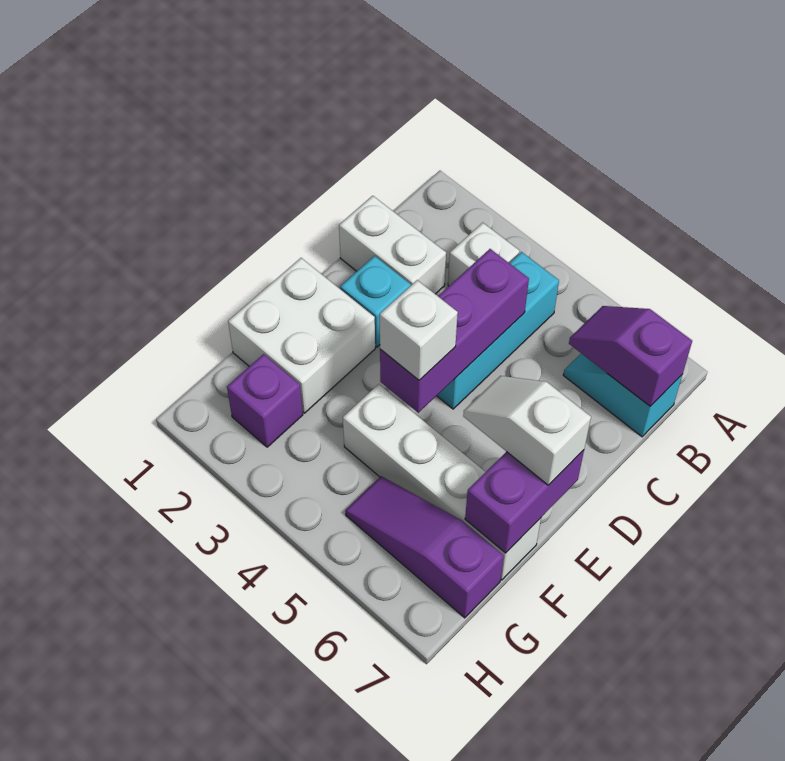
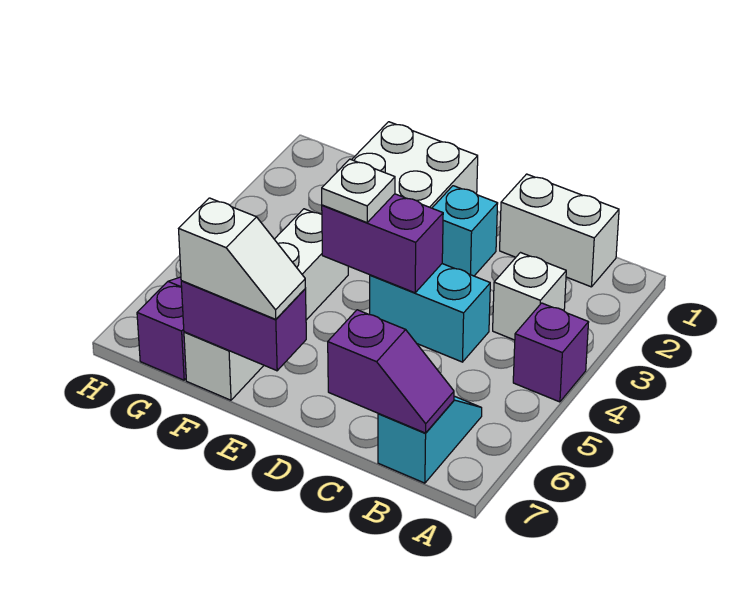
cyan brick B4:D4 level 1 -> cyan brick C4:D4 level 1
purple slope B6:B7 level 2 top 7 -> purple slope B7:C7 level 2 top C
white brick C1:C2 level 1 -> white brick B1:C1 level 1
purple brick C4:E4 level 2 -> purple brick D4:E4 level 2
white brick E4 level 3 -> white plate E4 level 3
white slope E6:E7 level 3 top 7 -> white slope E7:F7 level 3 top F
purple brick G2 level 1 -> purple brick A4 level 1

